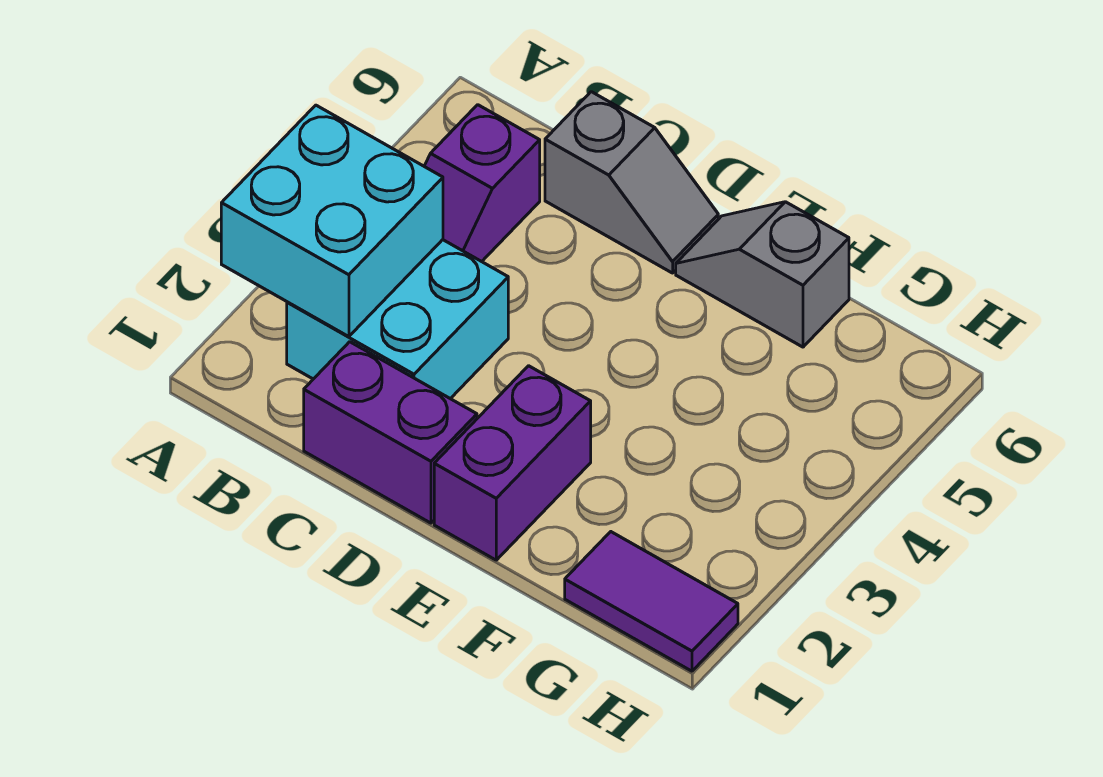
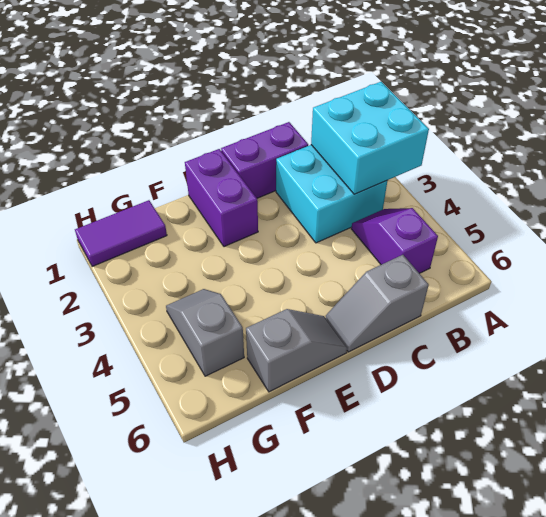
none -> grey slope G4:G5 level 1 top 5

